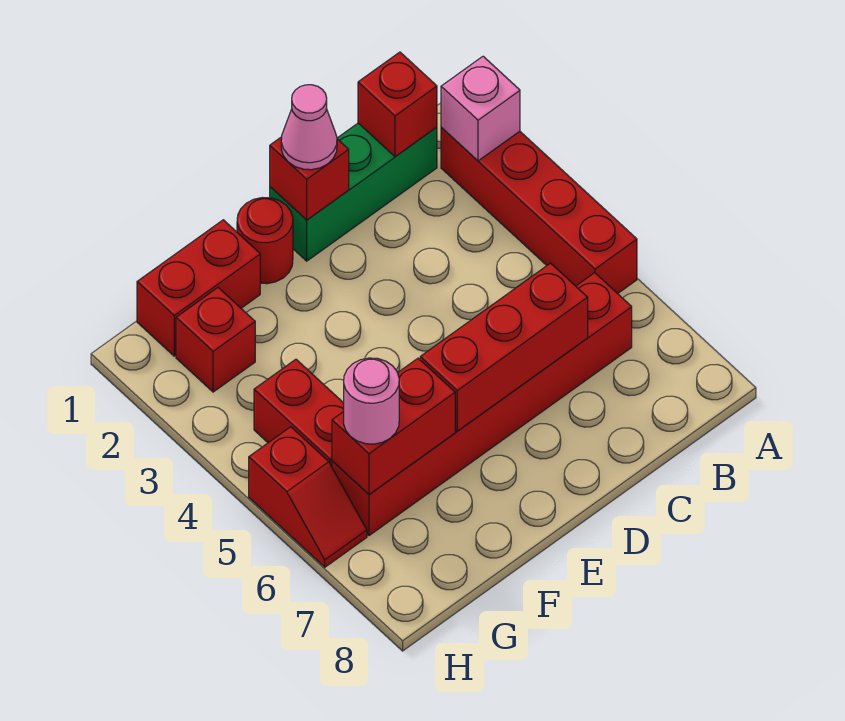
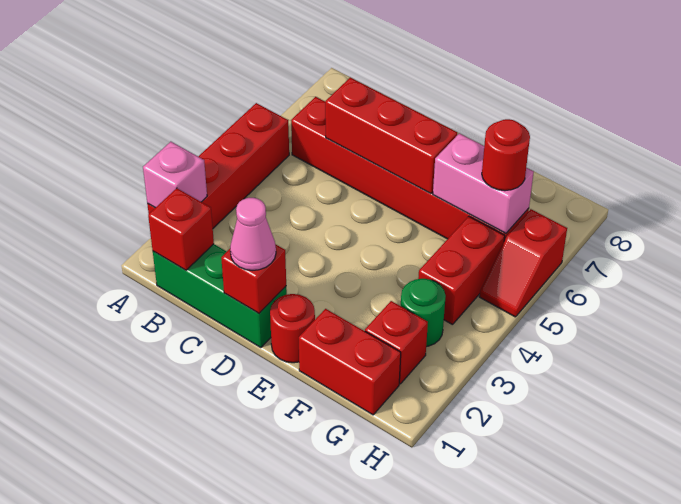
red brick F6:G6 level 2 -> pink brick F6:G6 level 2
none -> green round brick G3 level 1
pink round brick G6 level 3 -> red round brick G6 level 3
red slope H5:H6 level 1 top 5 -> red slope H5:H6 level 1 top 6

